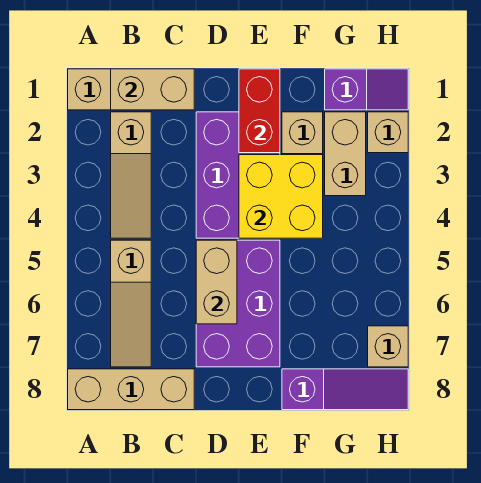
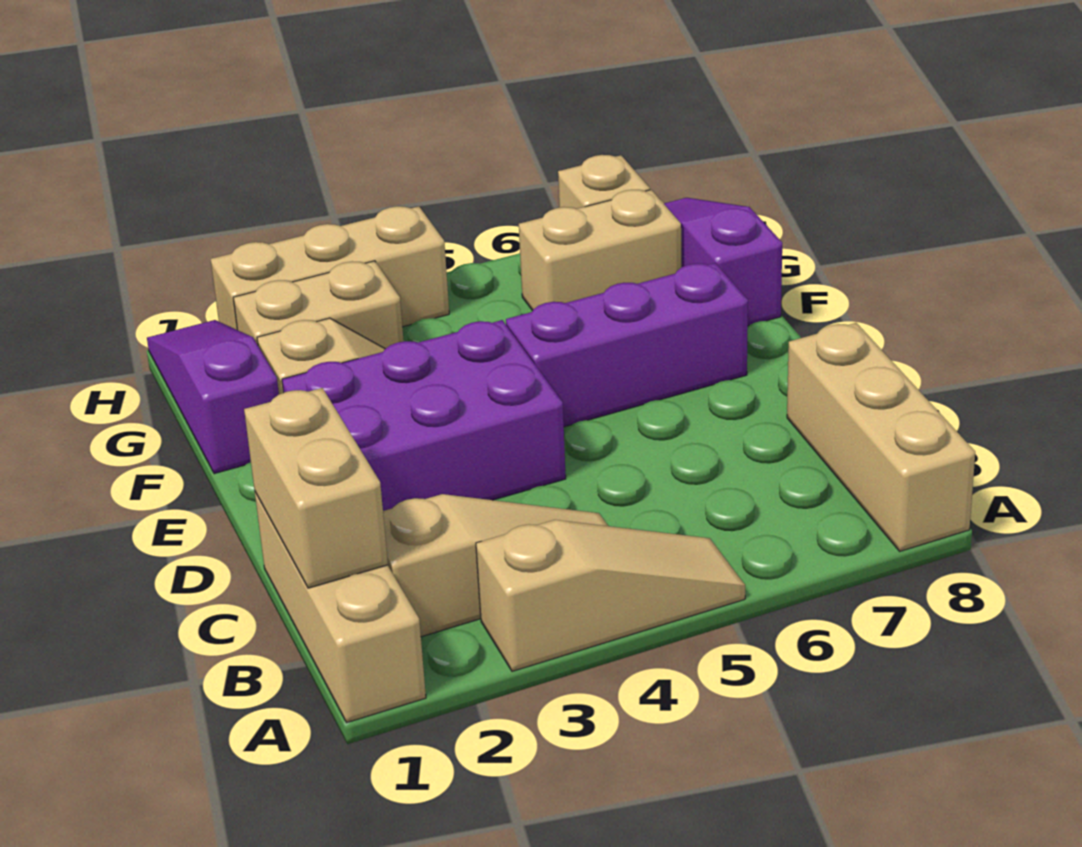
tan slope B5:B7 level 1 top 5 -> tan slope A3:A5 level 1 top 3
purple brick D5:E7 level 1 -> purple brick E5:E7 level 1
tan brick D5:D6 level 2 -> tan brick G6:G7 level 1
red brick E1:E2 level 2 -> none
yellow brick E3:F4 level 2 -> none
purple slope G1:H1 level 1 top G -> purple slope F1:H1 level 1 top F
tan brick H2 level 1 -> tan brick H2:H4 level 1

